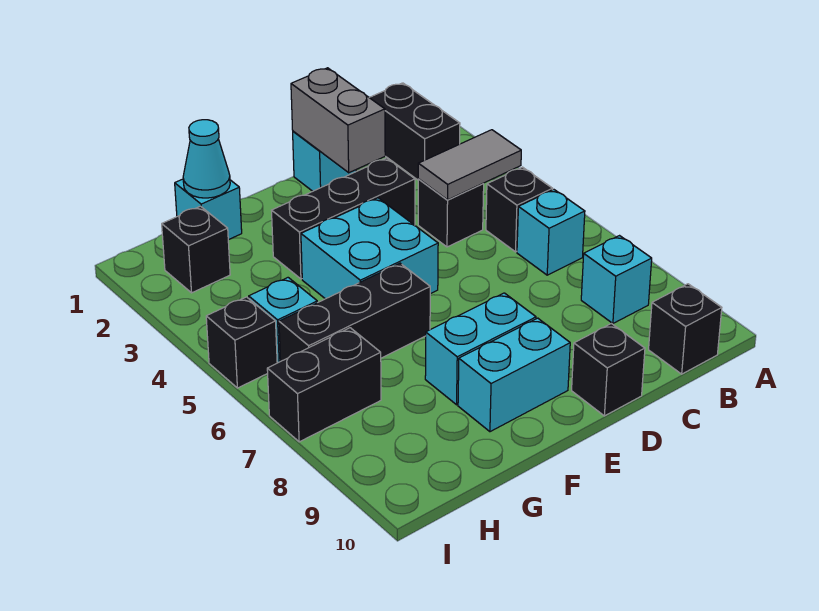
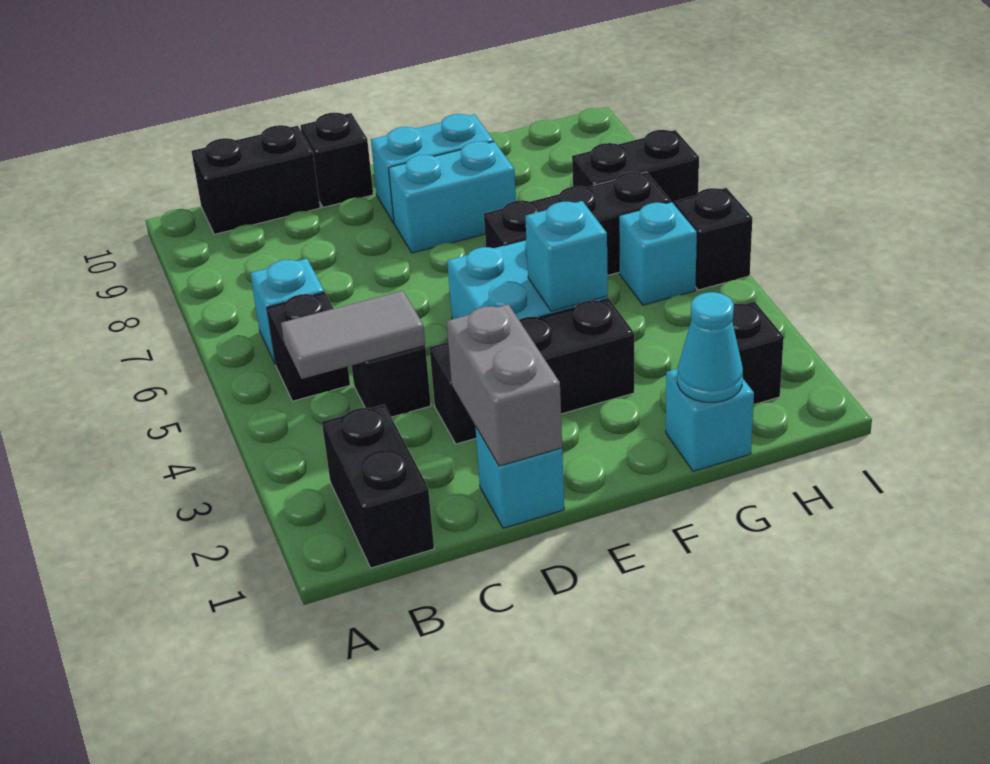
cyan brick B8 level 1 -> cyan brick F4 level 2
black brick B10 level 1 -> black brick B10:C10 level 1

